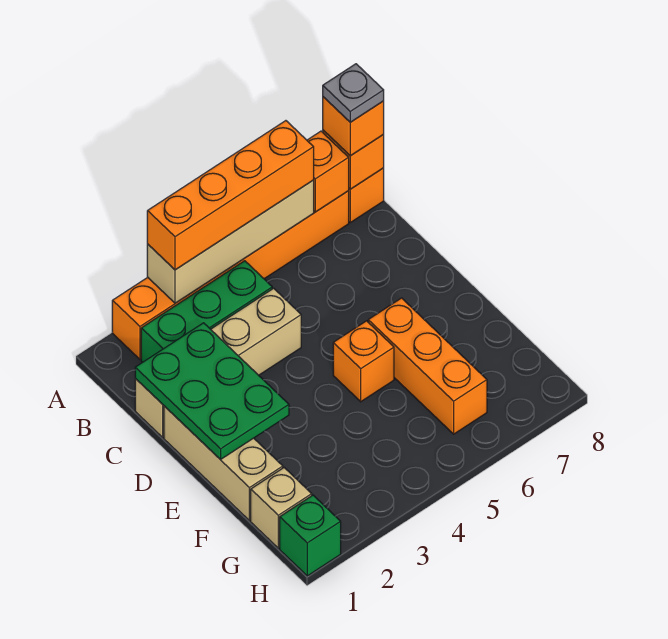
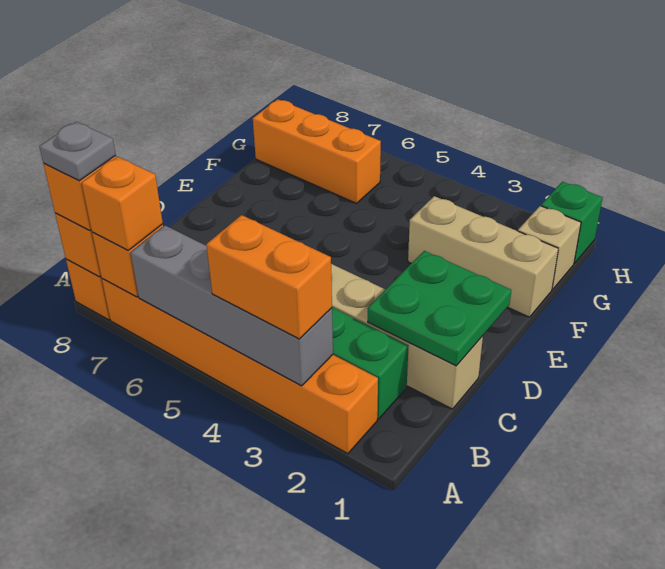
tan brick A3:A6 level 2 -> grey brick A3:A6 level 2
orange brick A3:A6 level 3 -> orange brick A3:A4 level 3
green plate C1:E2 level 2 -> green plate C1:D2 level 2
tan brick D1:F1 level 1 -> tan brick F1:F3 level 1
orange brick E5 level 1 -> orange brick A7 level 3
orange brick E6:G6 level 1 -> orange brick G6:G8 level 1

